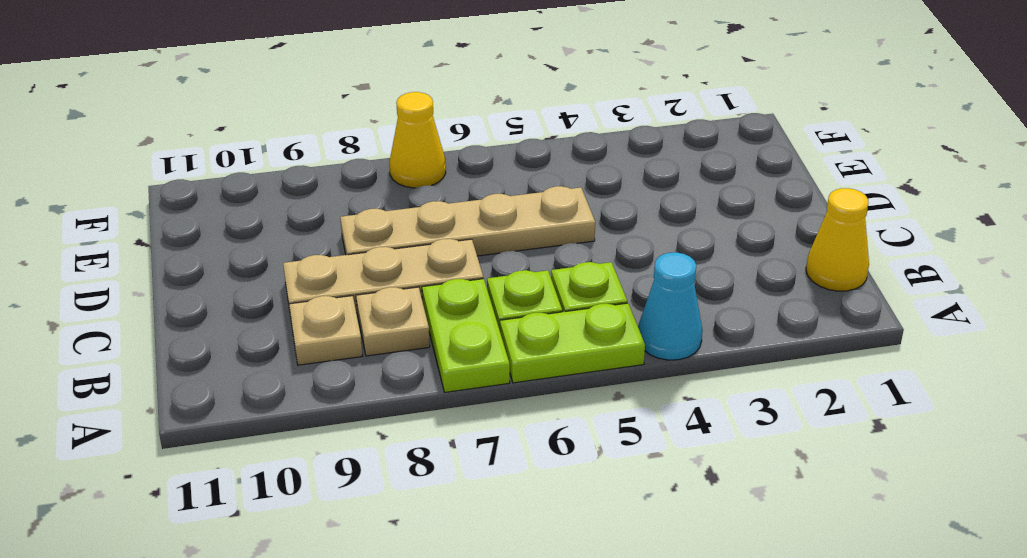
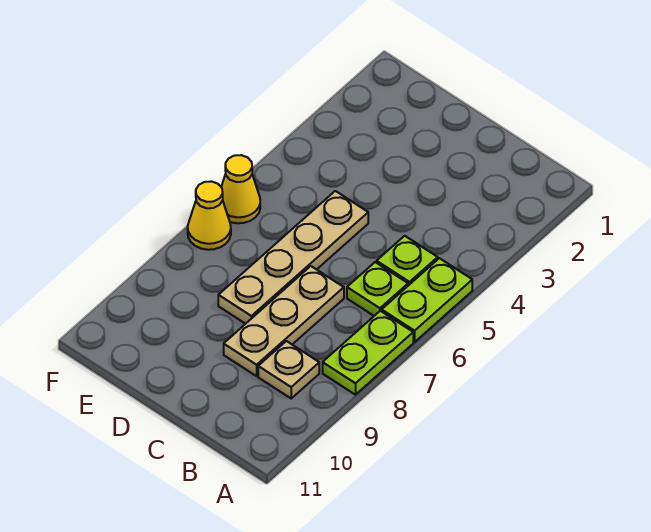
cyan cone A4 level 1 -> none
lime plate A7:B7 level 1 -> lime plate A7:A8 level 1
yellow cone B1 level 1 -> yellow cone F6 level 1
tan plate B8 level 1 -> none

